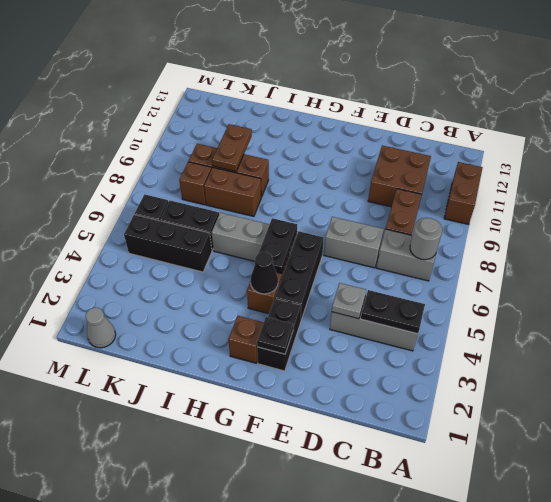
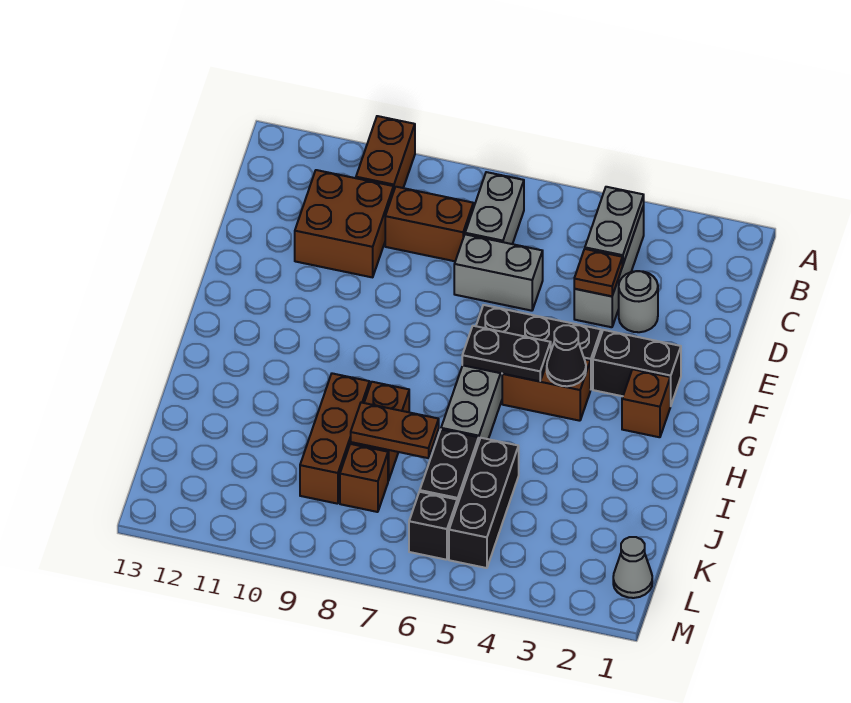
brown brick A10:A11 level 1 -> brown brick A10:B10 level 1
black plate B4:C4 level 2 -> grey plate B4:C4 level 2
grey round brick B7 level 2 -> grey round brick D3 level 1
grey plate D4 level 2 -> brown plate D4 level 2
grey brick D7:E7 level 1 -> grey brick D6:D7 level 1
black plate F2 level 2 -> none
brown plate J9:J10 level 2 -> brown plate J7:J8 level 2

